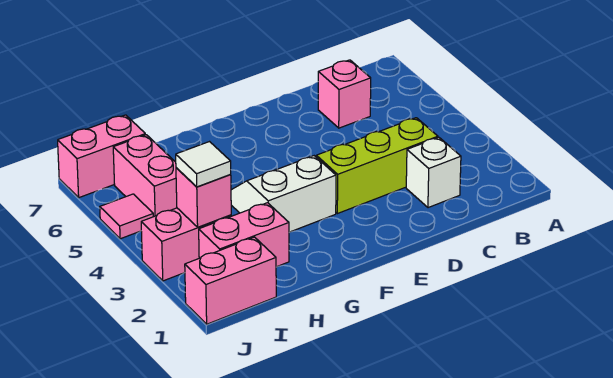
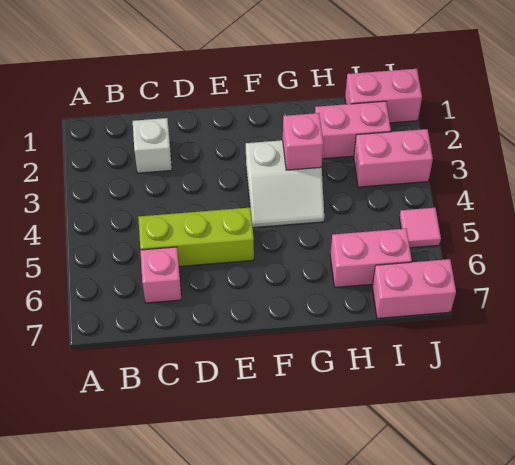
lime brick C3:E3 level 1 -> lime brick C5:E5 level 1
pink brick I3 level 2 -> pink brick G3 level 2
white tile I3 level 3 -> none
pink brick I5:I6 level 1 -> pink brick H6:I6 level 1

